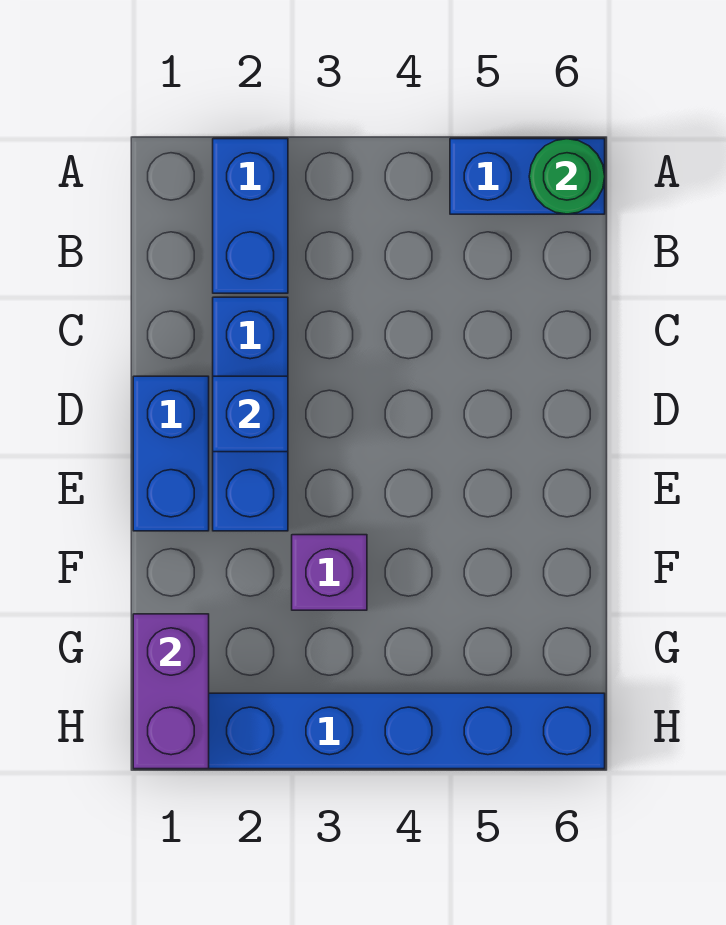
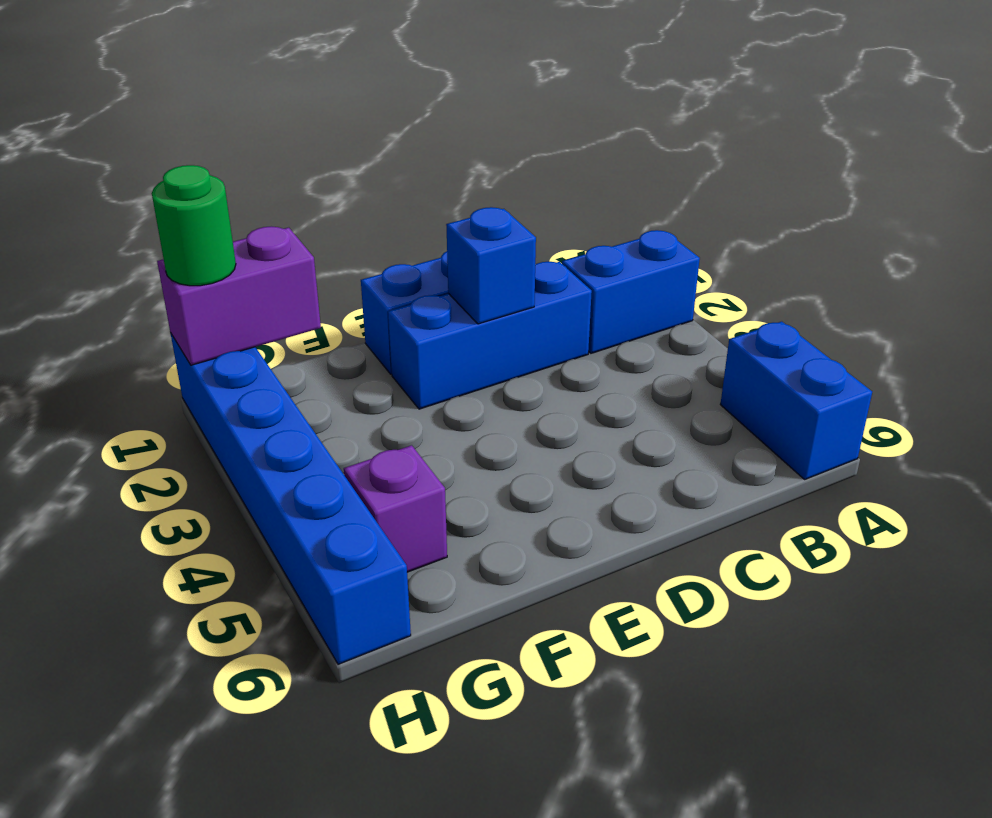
green round brick A6 level 2 -> green round brick H1 level 3
purple brick F3 level 1 -> purple brick G5 level 1

